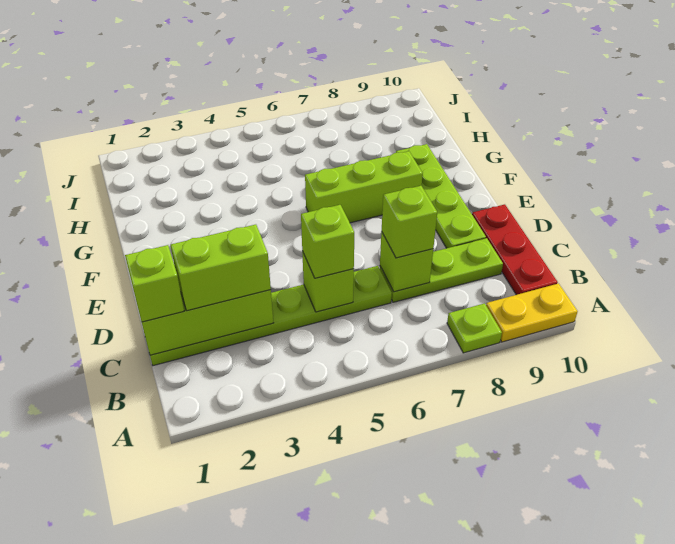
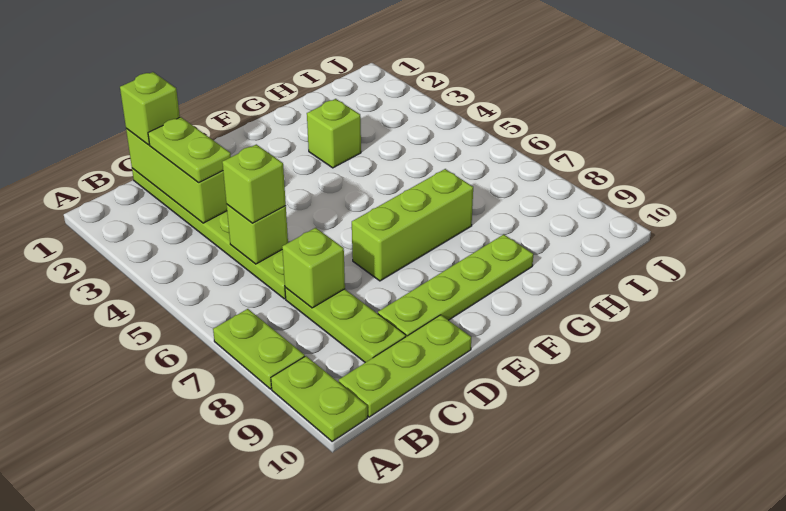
lime plate A8 level 1 -> lime plate A7:A8 level 1
yellow plate A9:A10 level 1 -> lime plate A9:A10 level 1
red plate B10:D10 level 1 -> lime plate B10:D10 level 1
lime brick C2:C3 level 3 -> lime plate C2:C3 level 3
lime brick C7 level 3 -> lime brick G3 level 1
lime brick F6:F8 level 1 -> lime brick E7:G7 level 1

